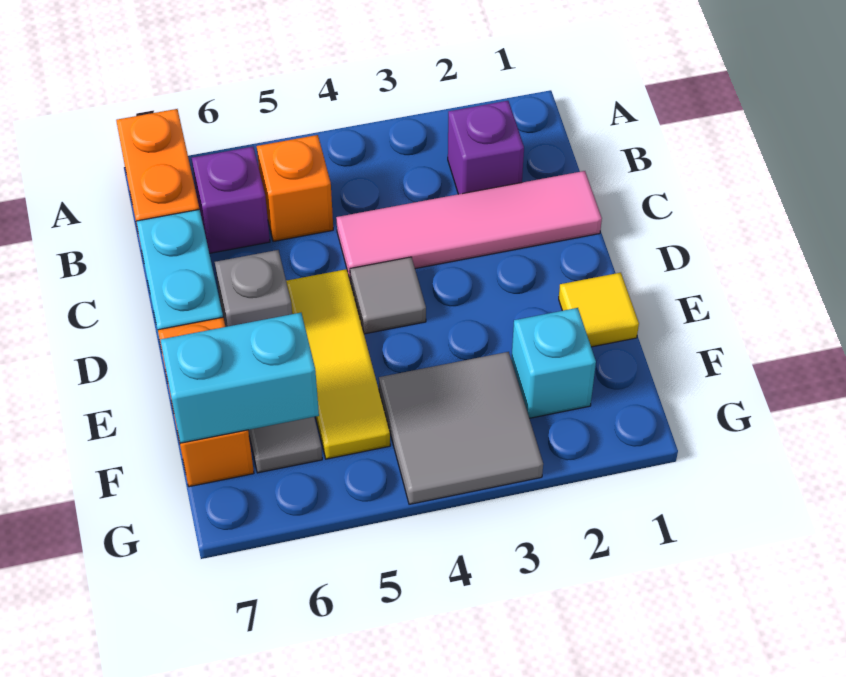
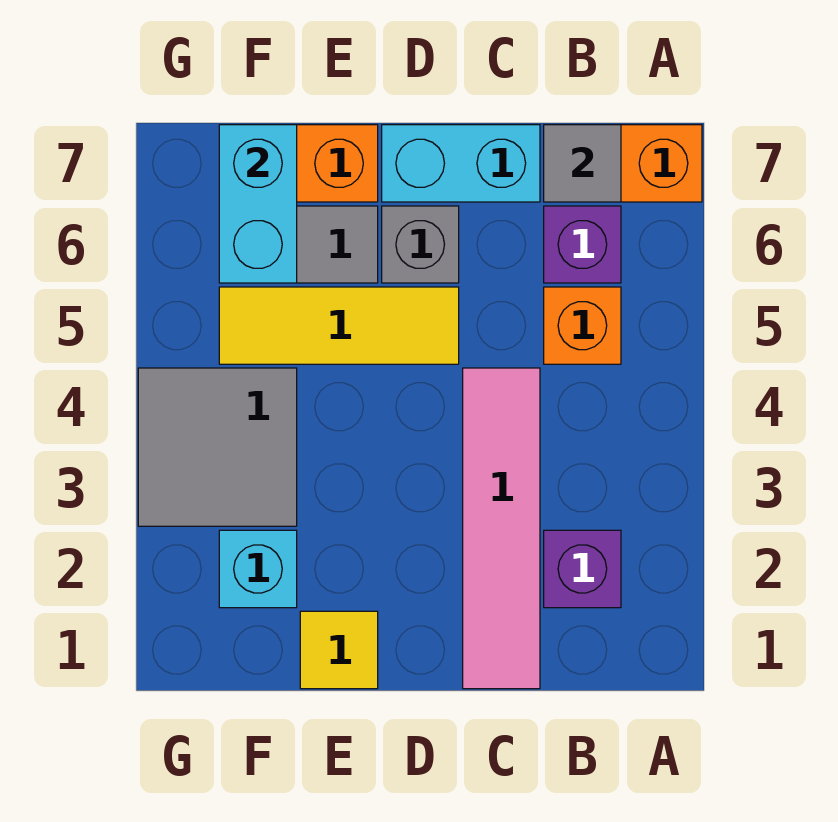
grey tile D4 level 1 -> grey tile B7 level 2

